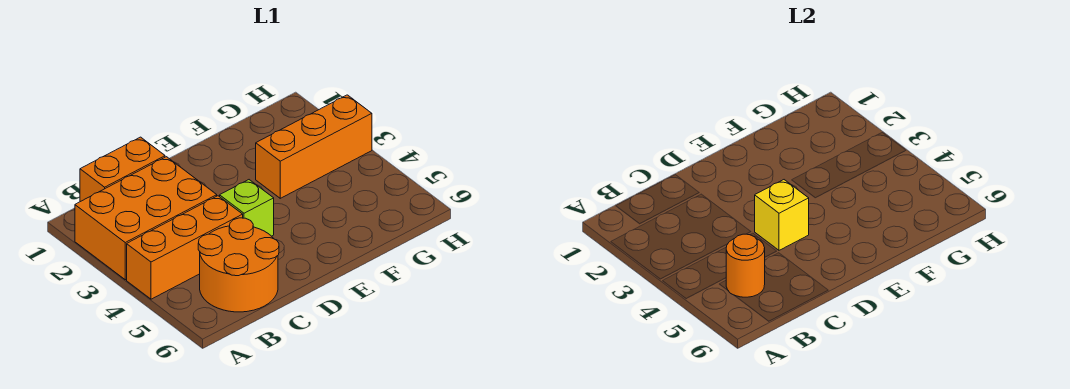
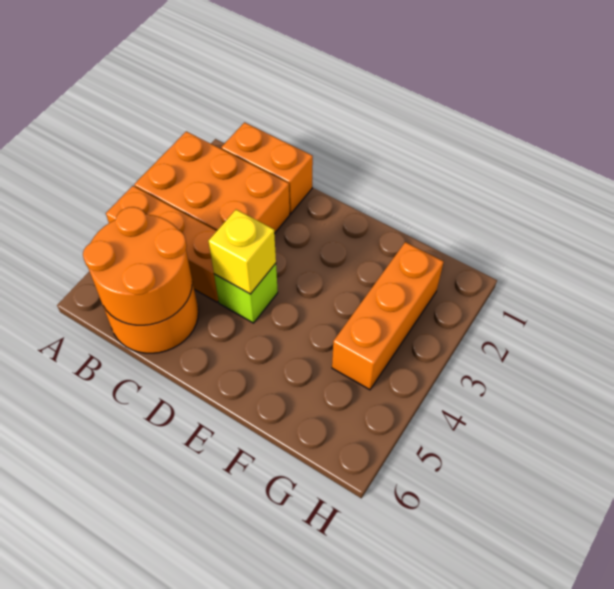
orange round brick B5 level 2 -> orange round brick B5:C6 level 2
orange brick F3:H3 level 1 -> orange brick G2:G4 level 1

